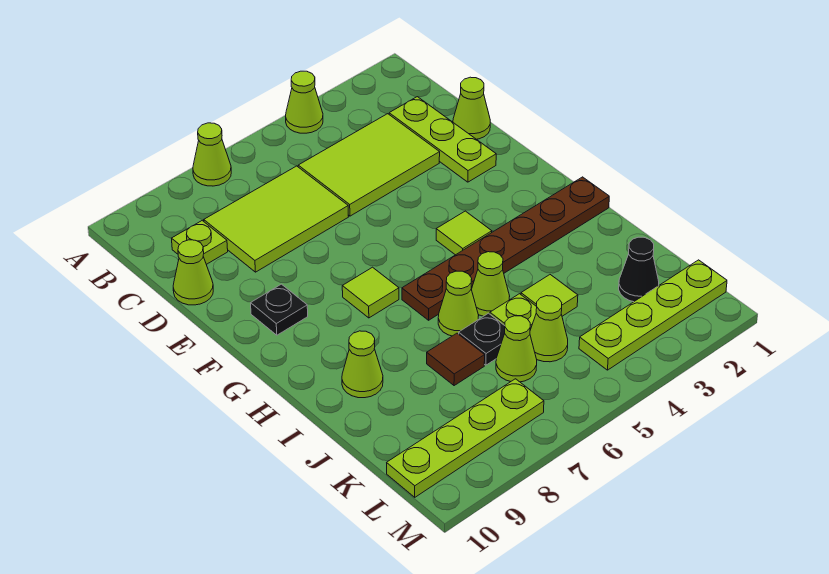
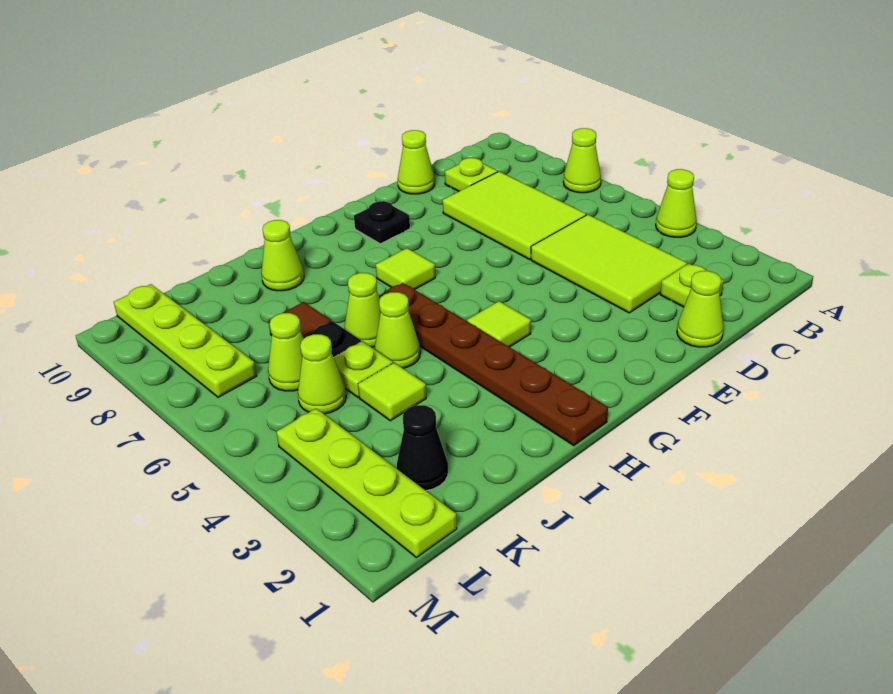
lime plate C2:E2 level 1 -> lime plate C2 level 1

